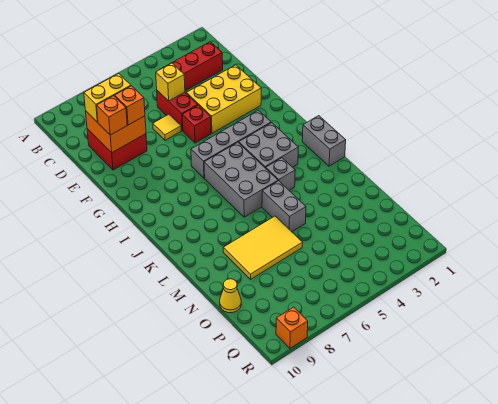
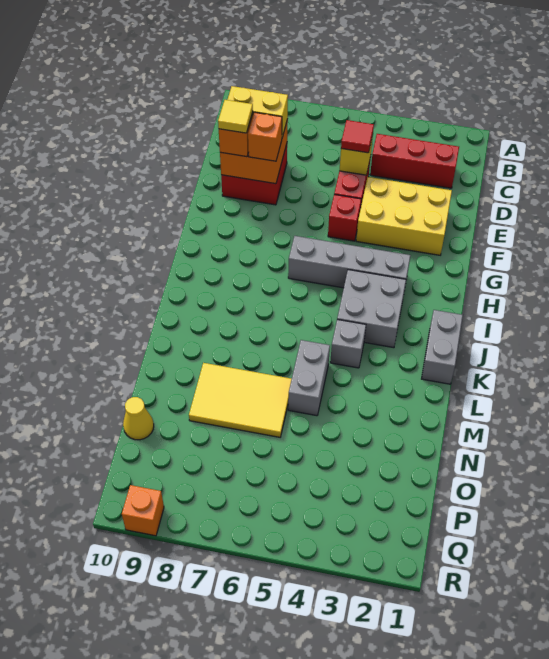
none -> red tile D5 level 3
yellow tile E6 level 1 -> yellow tile E9 level 4
grey brick I5:K6 level 1 -> none

